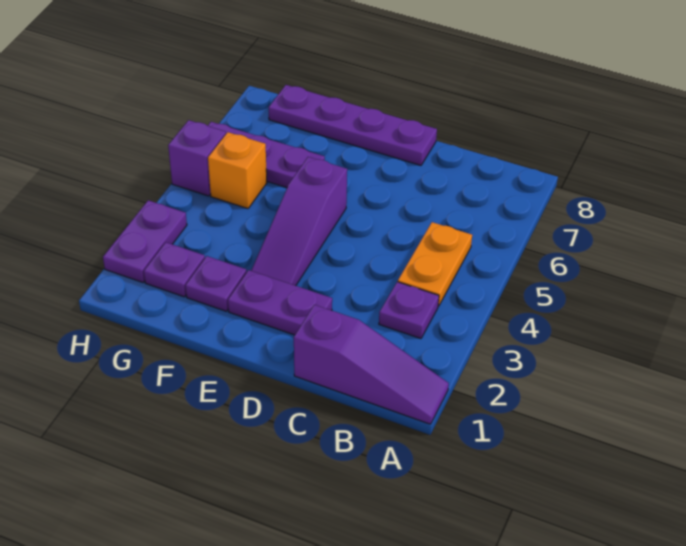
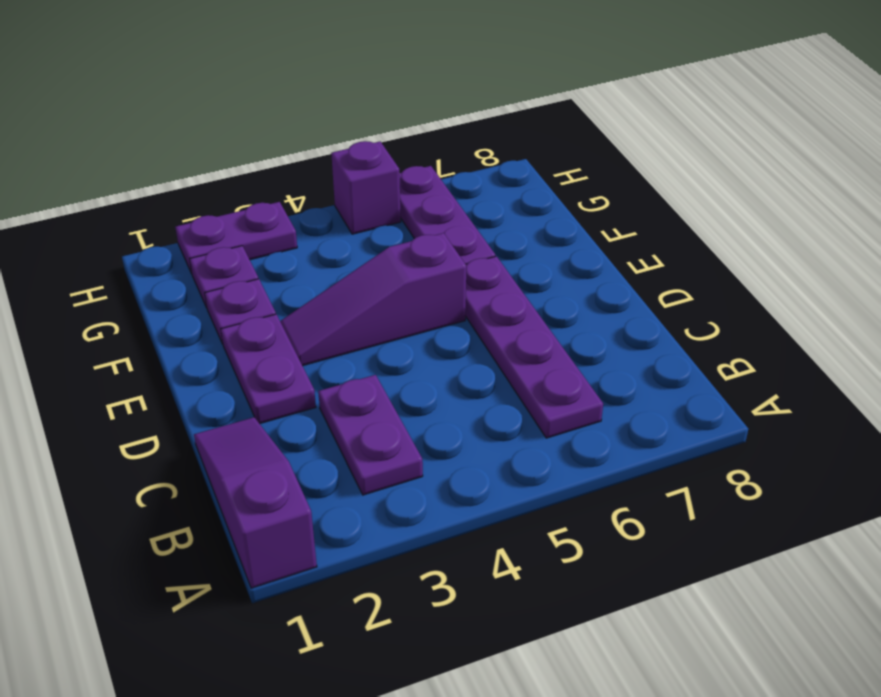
purple slope A1:C1 level 1 top C -> purple slope A1:C1 level 1 top A
purple plate B3 level 1 -> purple plate B3:C3 level 1
orange plate B4:B5 level 1 -> none
purple plate D8:G8 level 1 -> purple plate B6:E6 level 1
orange brick G5 level 1 -> none

